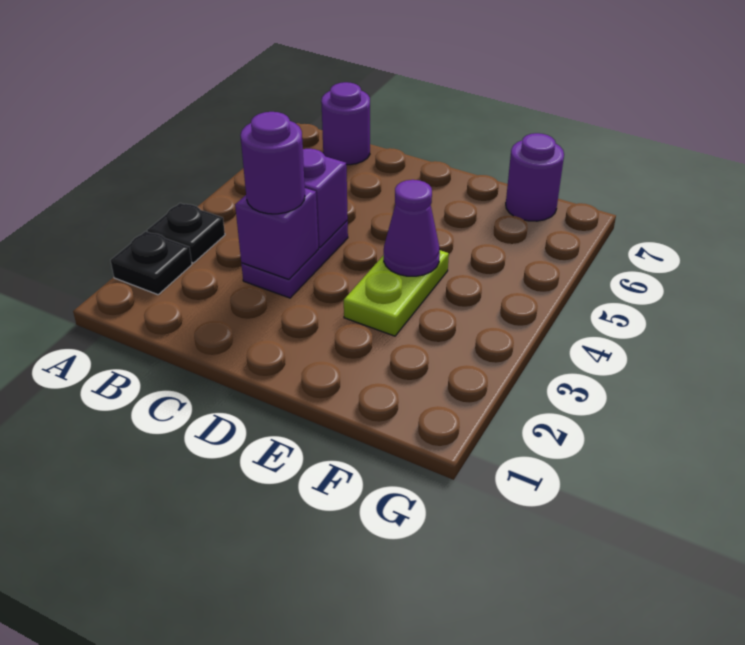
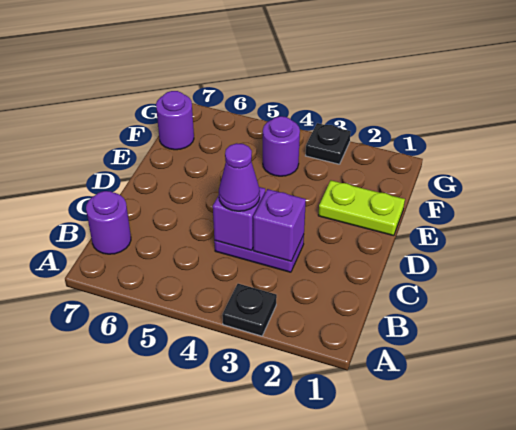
black plate A2 level 1 -> black plate G3 level 1
purple round brick C3 level 3 -> purple round brick F4 level 1
lime plate E3:E4 level 1 -> lime plate E1:E2 level 1
purple cone E4 level 2 -> purple cone C4 level 3

